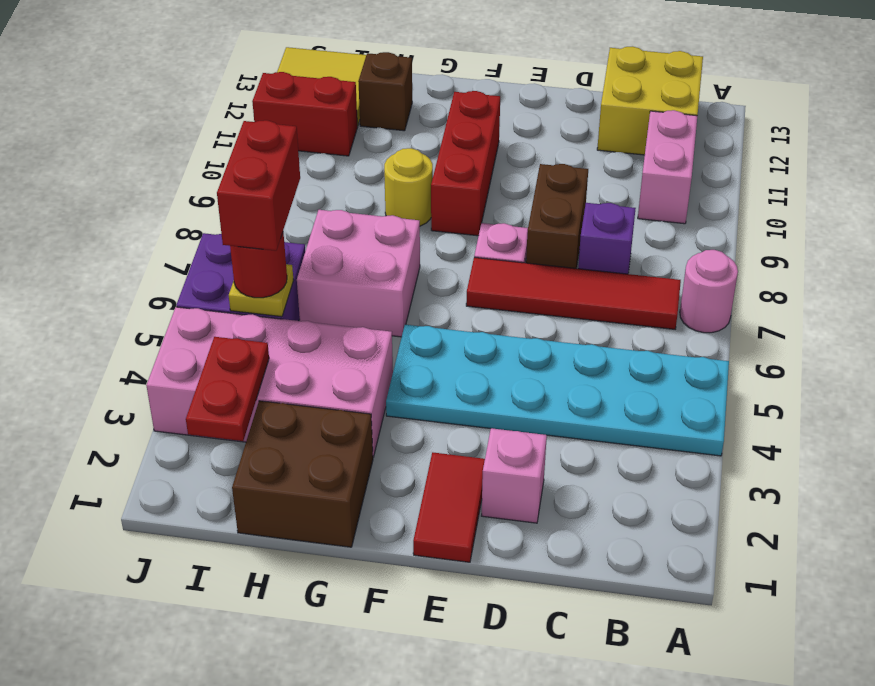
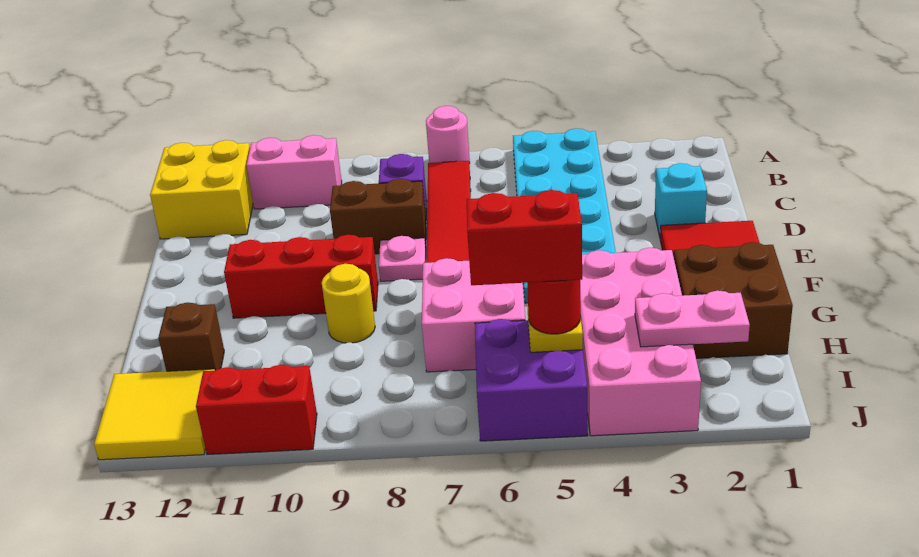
pink brick D2 level 1 -> cyan brick D2 level 1
red plate I2:I3 level 2 -> pink plate I2:I3 level 2
red brick I11:J11 level 1 -> red brick J10:J11 level 1

